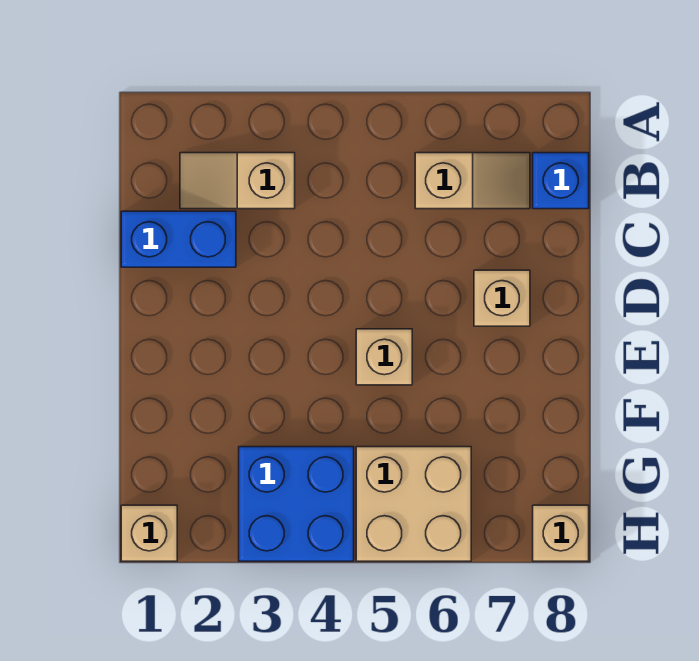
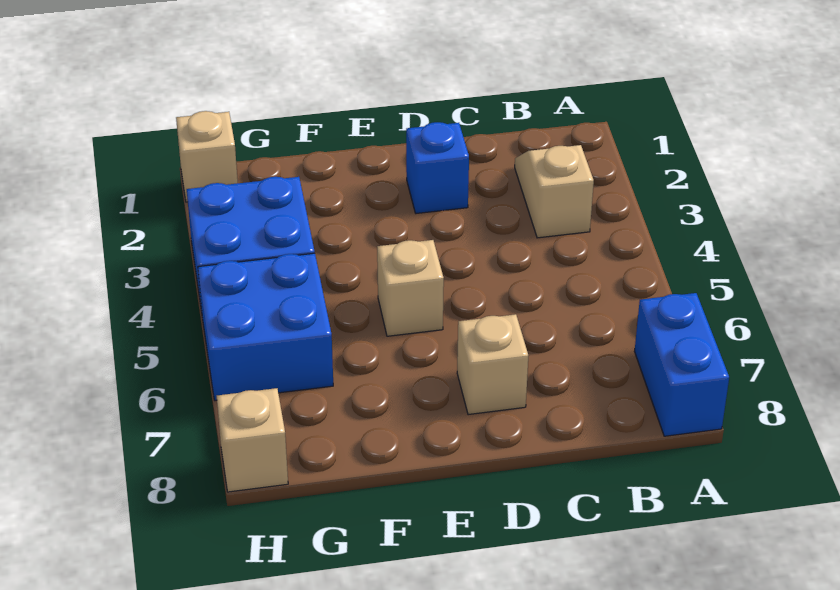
tan slope B6:B7 level 1 top 6 -> none
blue brick B8 level 1 -> blue brick D2 level 1
blue brick C1:C2 level 1 -> blue brick A7:A8 level 1
tan brick G5:H6 level 1 -> blue brick G5:H6 level 1

